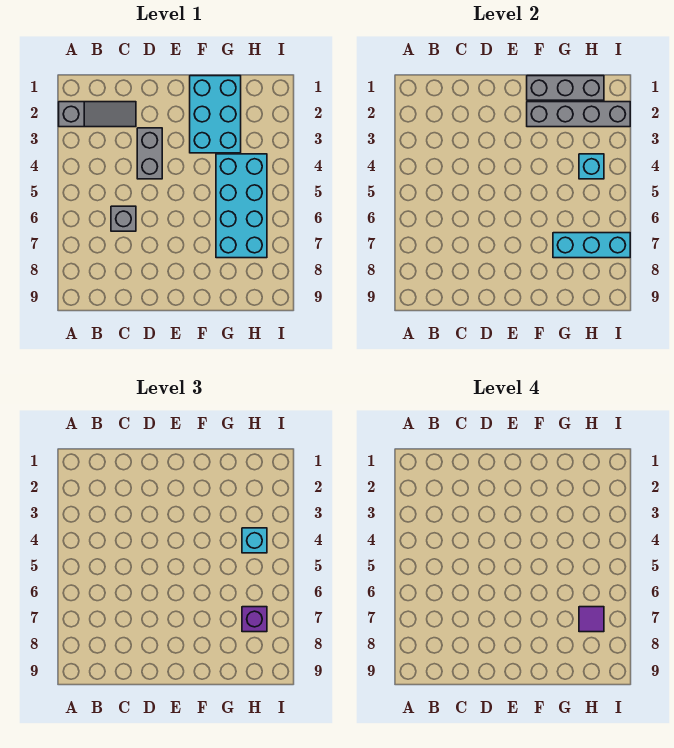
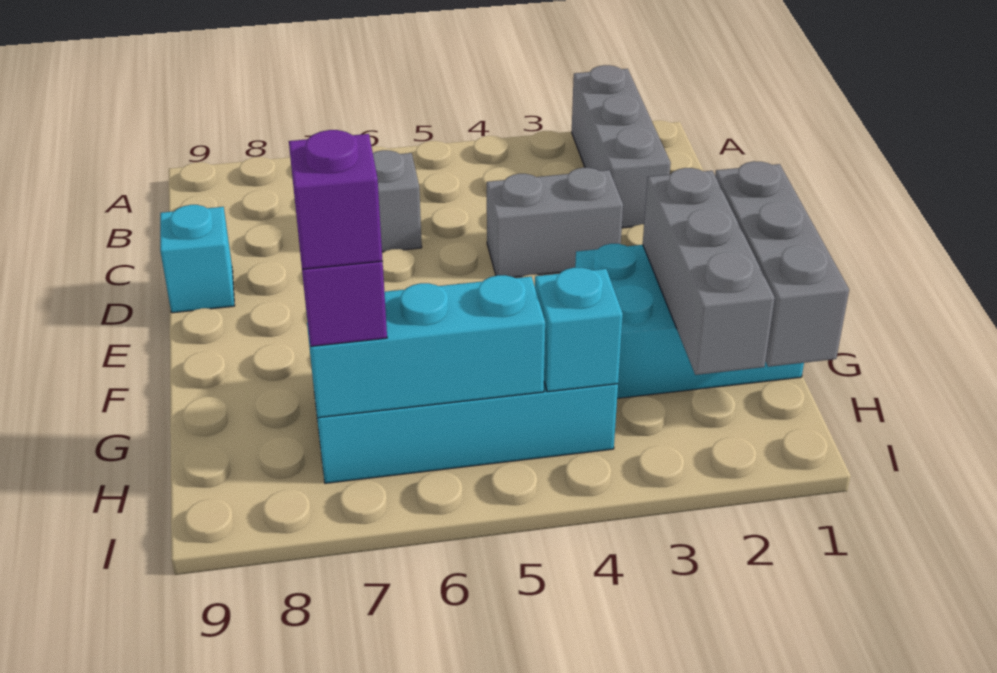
grey slope A2:C2 level 1 top A -> grey brick A2:C2 level 1
grey brick F2:I2 level 2 -> grey brick F2:H2 level 2
cyan brick G7:I7 level 2 -> cyan brick H5:H7 level 2
cyan brick H4 level 3 -> cyan brick D9 level 1
purple tile H7 level 4 -> purple brick H7 level 4

